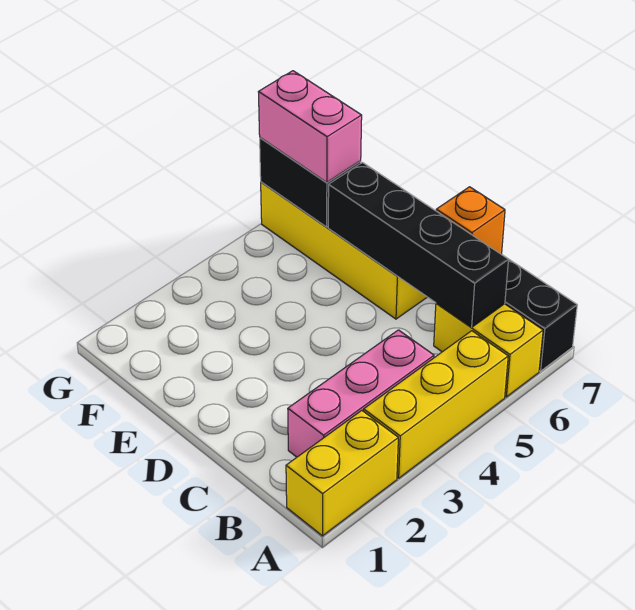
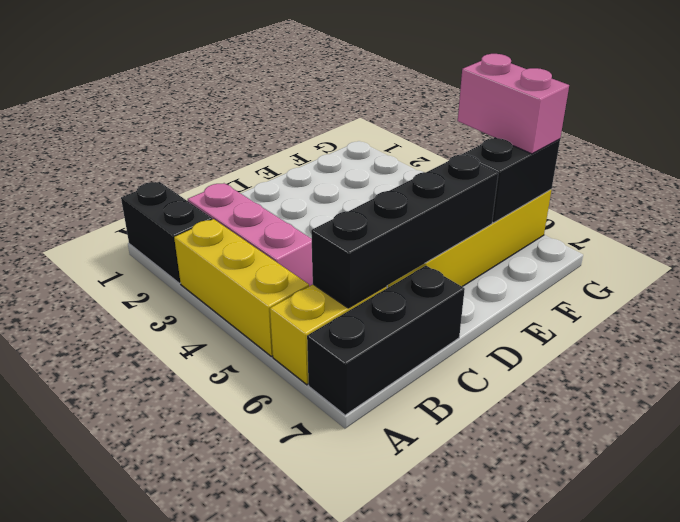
yellow brick A1:A2 level 1 -> black brick A1:A2 level 1
orange brick C7 level 2 -> none
pink brick F6:G6 level 3 -> pink brick G5:G6 level 3

